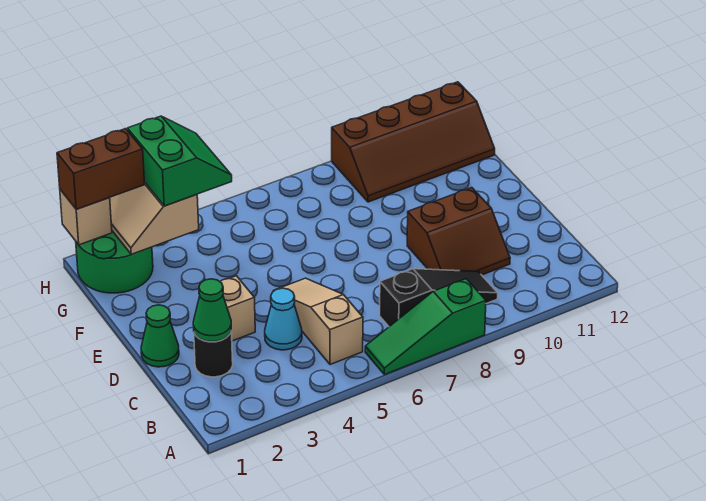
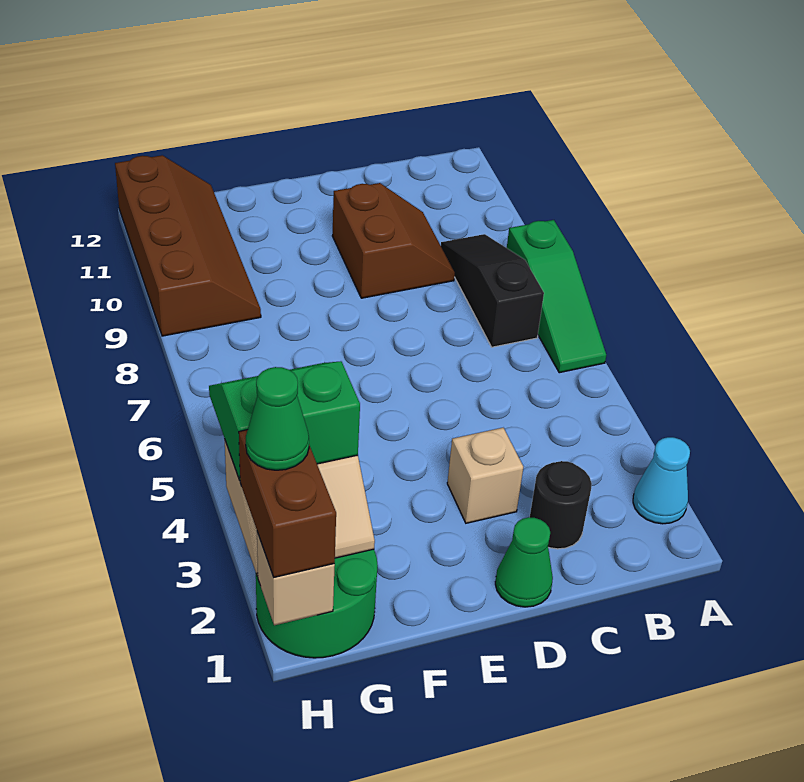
tan slope B5:D5 level 1 top B -> none
green cone C2 level 2 -> green cone H2 level 4
cyan cone C4 level 1 -> cyan cone A2 level 1

